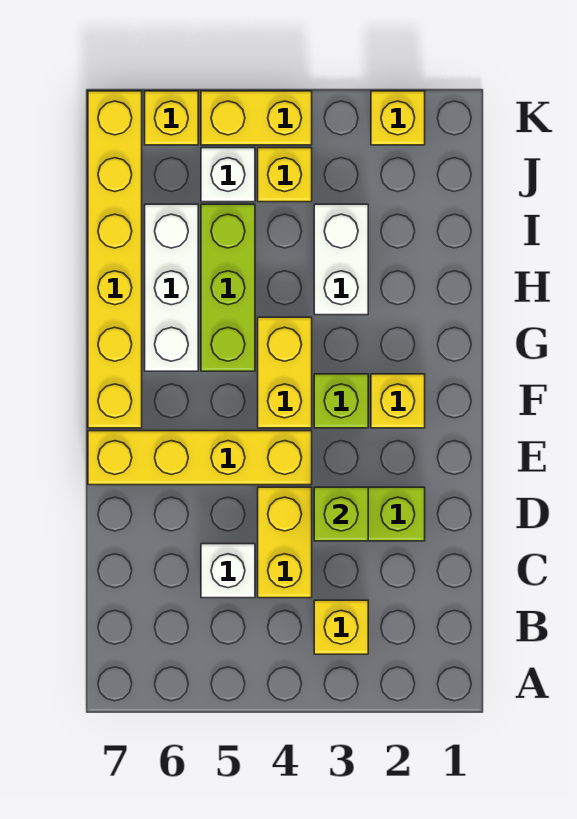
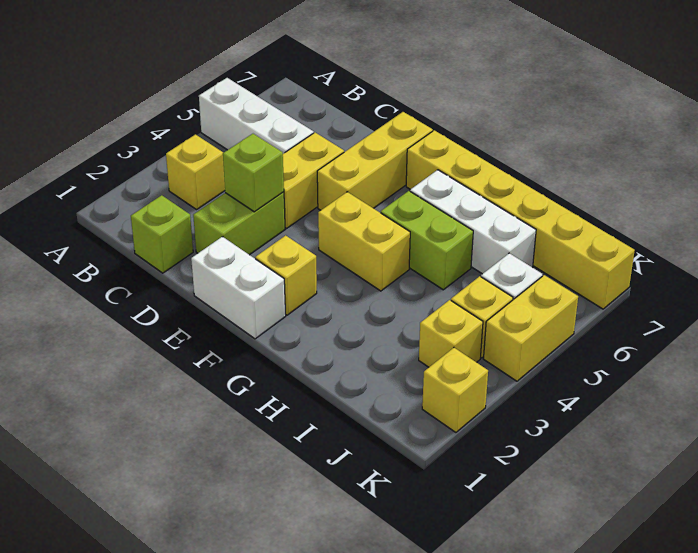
yellow brick C4:D4 level 1 -> yellow brick D4:D5 level 1
white brick C5 level 1 -> white brick A5:C5 level 1
yellow brick E4:E7 level 1 -> yellow brick E5:E7 level 1
lime brick F3 level 1 -> lime brick C1 level 1
lime brick G5:I5 level 1 -> lime brick G5:H5 level 1
white brick H3:I3 level 1 -> white brick E1:F1 level 1
yellow brick K6 level 1 -> yellow brick J3 level 1

